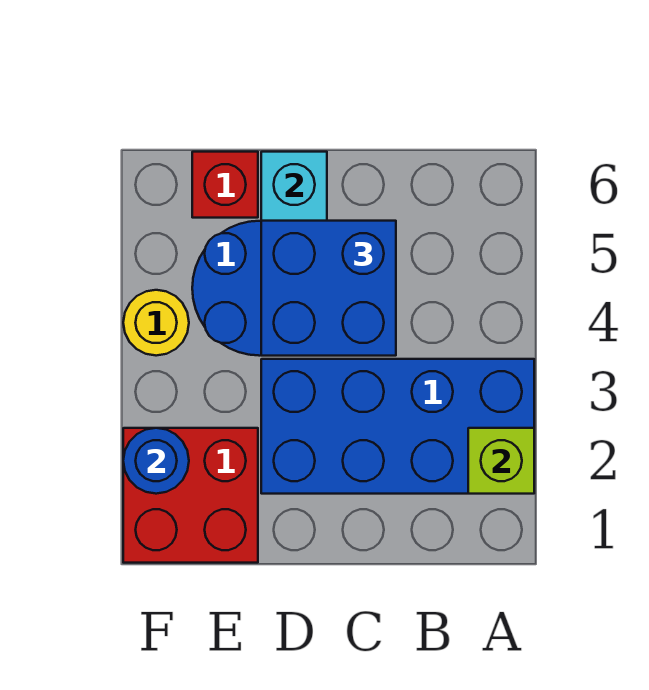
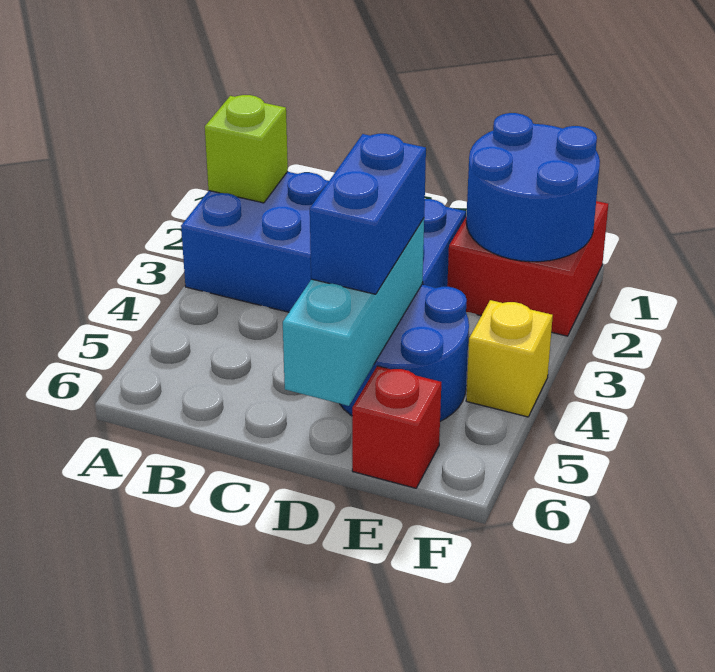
blue brick C4:D5 level 3 -> blue brick D4:D5 level 3
blue round brick F2 level 2 -> blue round brick E1:F2 level 2
yellow round brick F4 level 1 -> yellow brick F4 level 1

